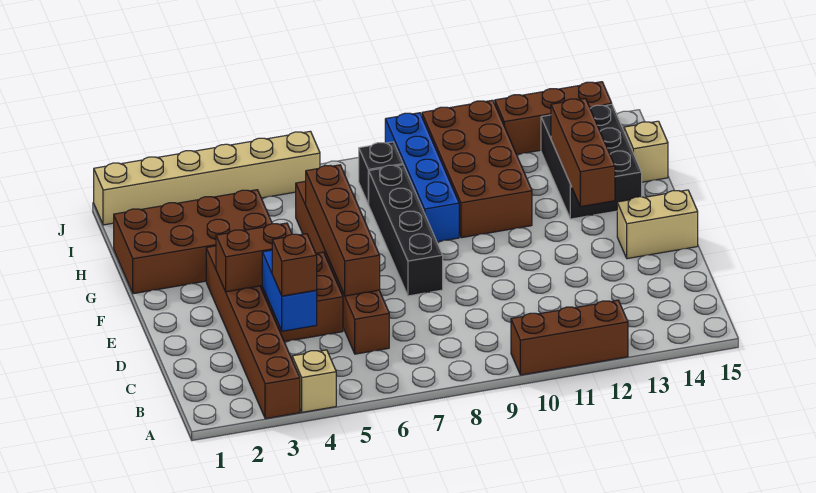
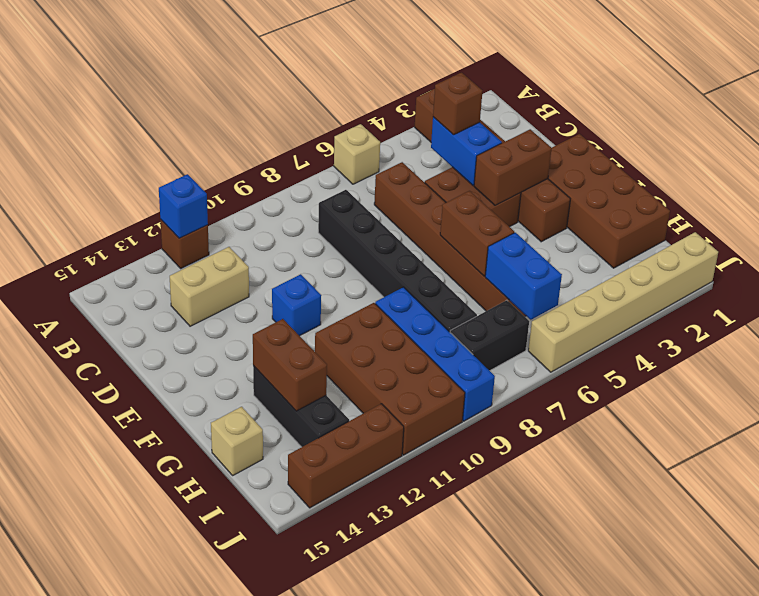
tan brick A4 level 1 -> tan brick A6 level 1
brown brick A10:A12 level 1 -> brown brick A12 level 1
none -> blue brick A12 level 2
brown brick D6:G6 level 2 -> brown brick F6:G6 level 2
black brick E8:H8 level 1 -> black brick C8:H8 level 1
none -> blue brick E11 level 1
tan brick E14:E15 level 1 -> tan brick C12:C13 level 1
brown brick F13:H13 level 2 -> brown brick G13:H13 level 2
brown brick G1:H4 level 1 -> brown brick E1:H2 level 1
black brick G13:I14 level 1 -> black brick G13:I13 level 1
none -> blue brick H6:I6 level 2
black brick I8 level 1 -> black brick I7:I8 level 1

